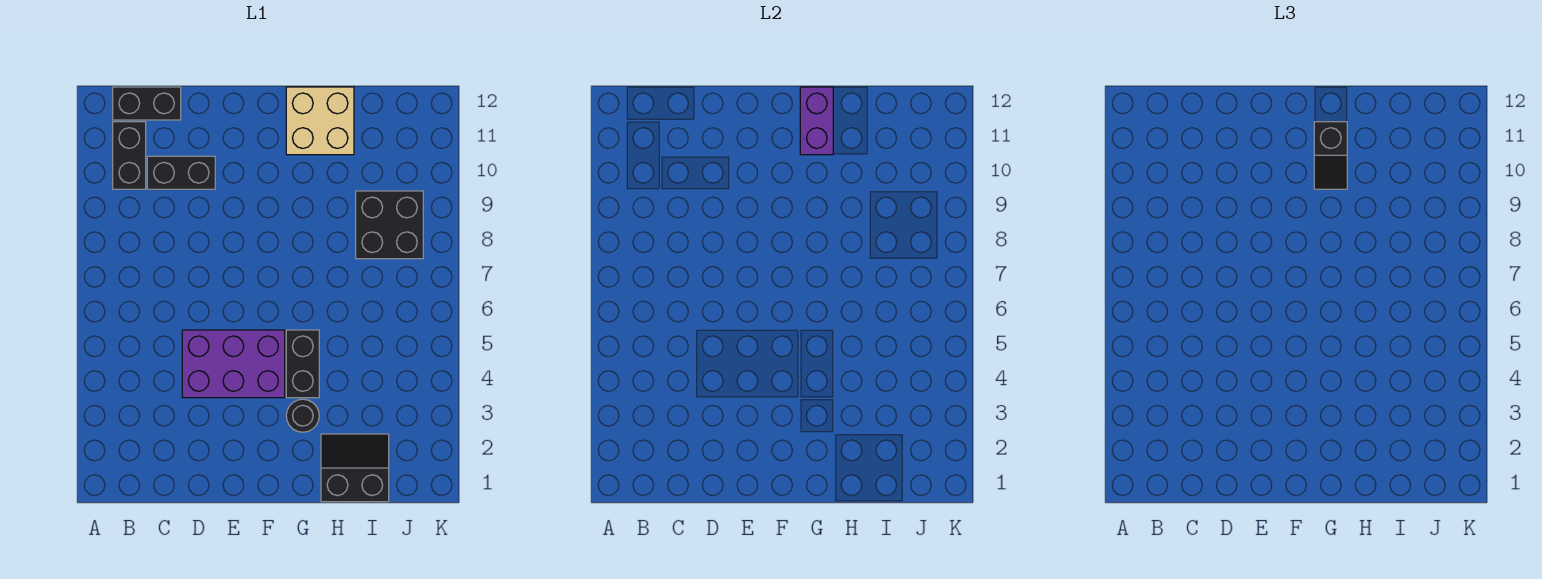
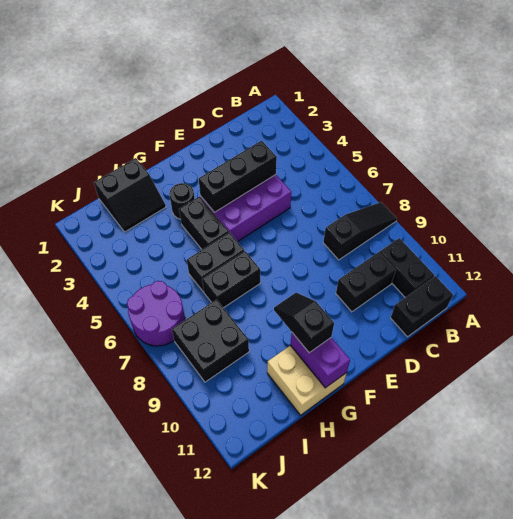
none -> black slope A8:C8 level 1 top C
none -> black brick D4:F4 level 2
none -> black brick G6:H6 level 1
none -> black brick G7:H7 level 1
none -> purple round brick J6:K7 level 1

